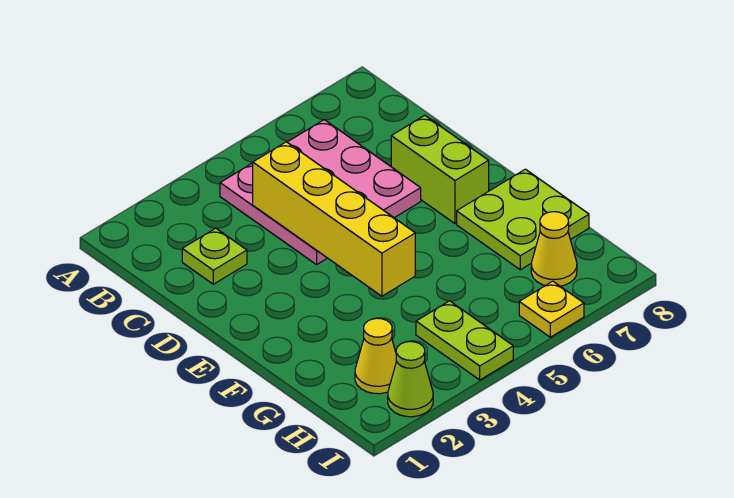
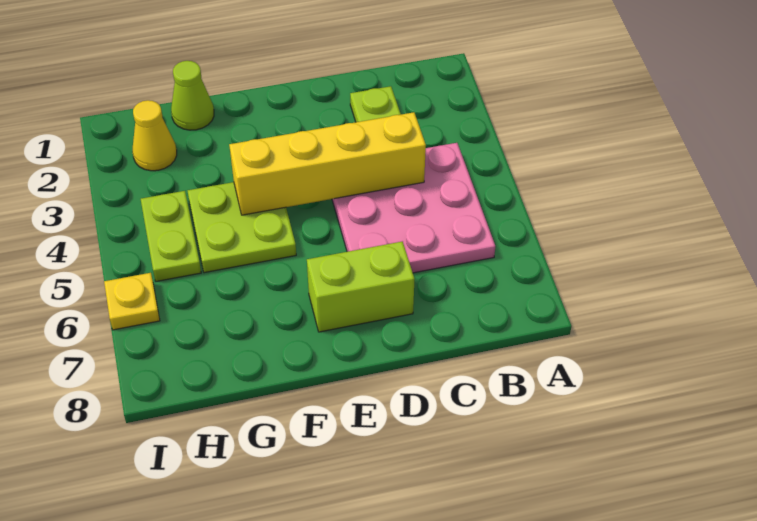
lime plate F7:G8 level 1 -> lime plate F4:G5 level 1
lime plate H4:I4 level 1 -> lime plate H4:H5 level 1
yellow cone H7 level 1 -> none
lime cone I2 level 1 -> lime cone G1 level 1

